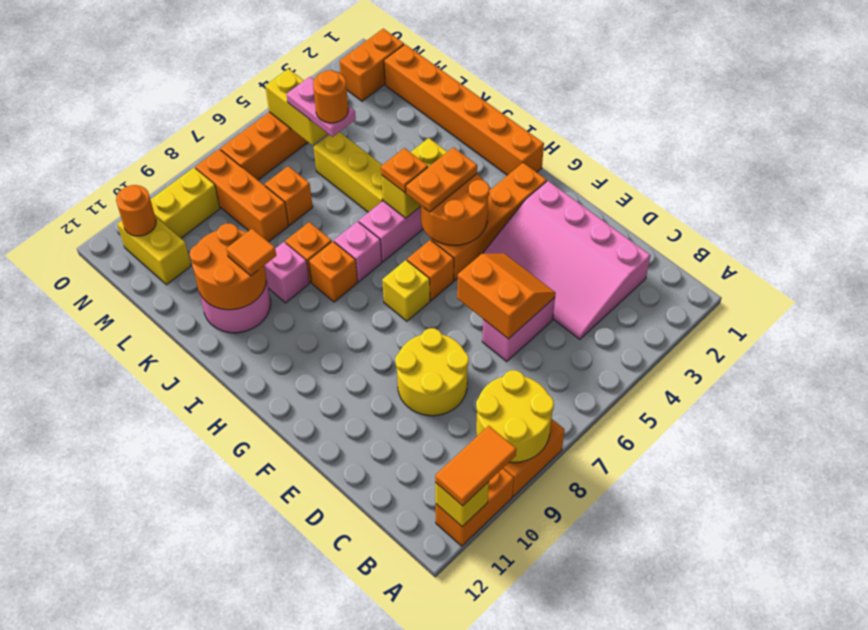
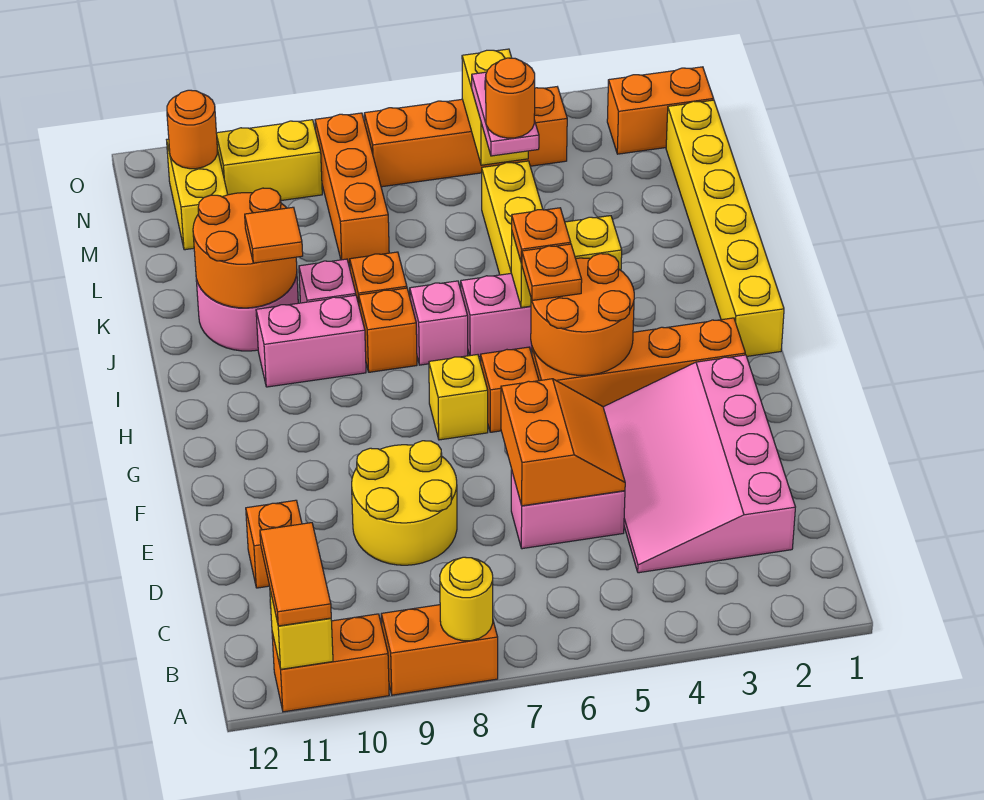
yellow round brick A8:B9 level 2 -> yellow round brick A8 level 2
orange tile A10:A11 level 3 -> orange tile A11:B11 level 3
orange brick H1:M1 level 1 -> yellow brick H1:M1 level 1
orange plate H4:H5 level 3 -> orange plate H5 level 3
none -> pink brick I9:I10 level 1
orange brick L7 level 1 -> orange brick D11 level 1

